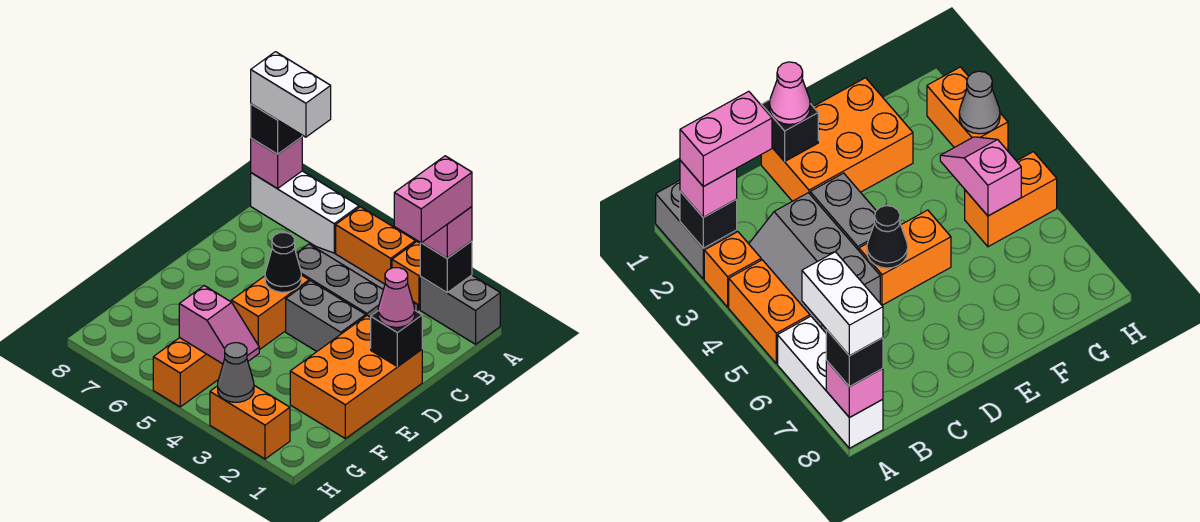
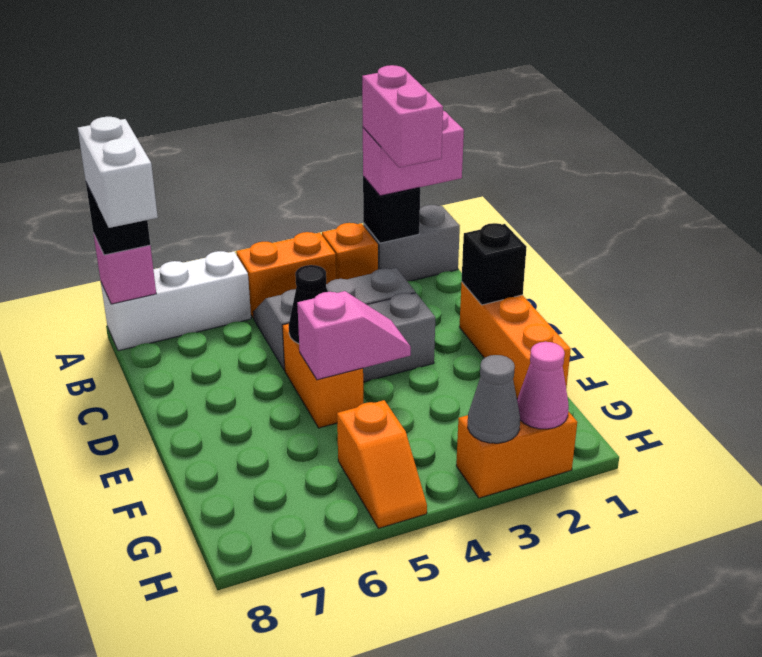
pink brick A2 level 3 -> pink brick A1:A2 level 3
white brick A7:A8 level 4 -> white brick A8:B8 level 4
orange brick D1:F2 level 1 -> orange brick D1:F1 level 1
pink cone D1 level 3 -> pink cone H2 level 2
pink slope G4:G5 level 2 top 5 -> pink slope E4:E5 level 2 top 5
orange brick G5:H5 level 1 -> orange slope G5:H5 level 1 top G

